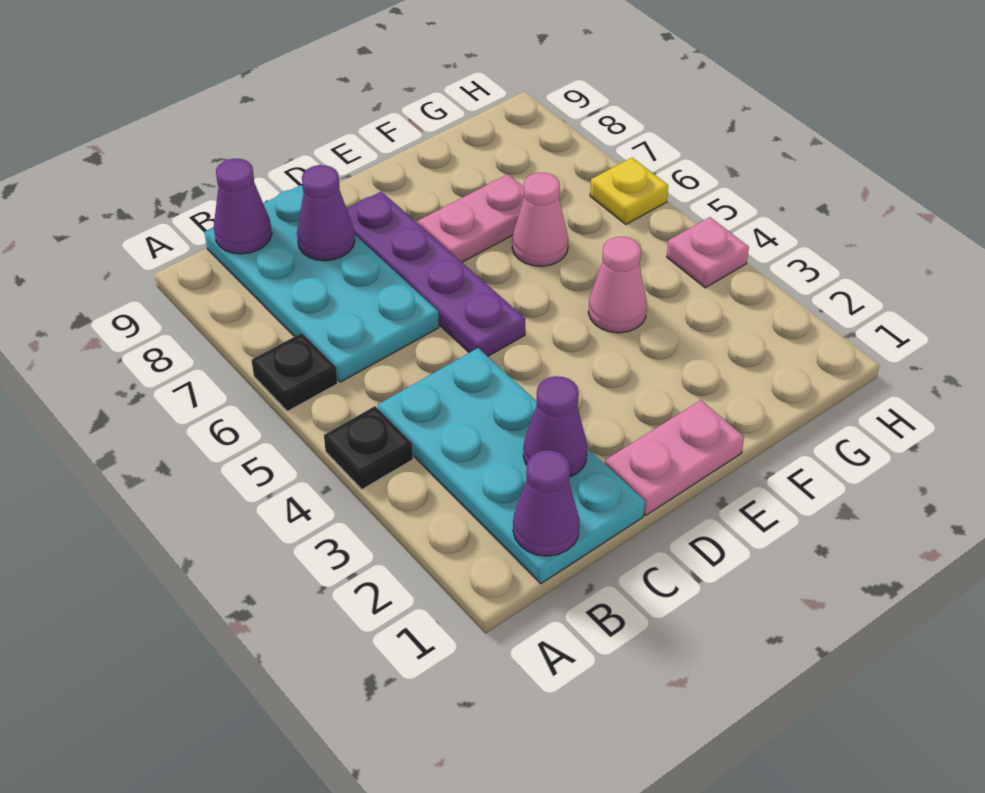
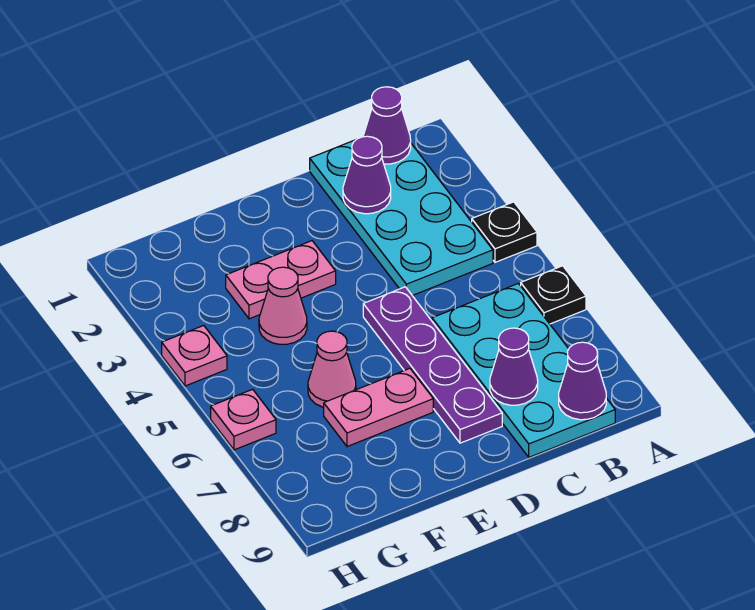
pink plate D1:E1 level 1 -> pink plate E3:F3 level 1
yellow plate H6 level 1 -> pink plate H6 level 1

